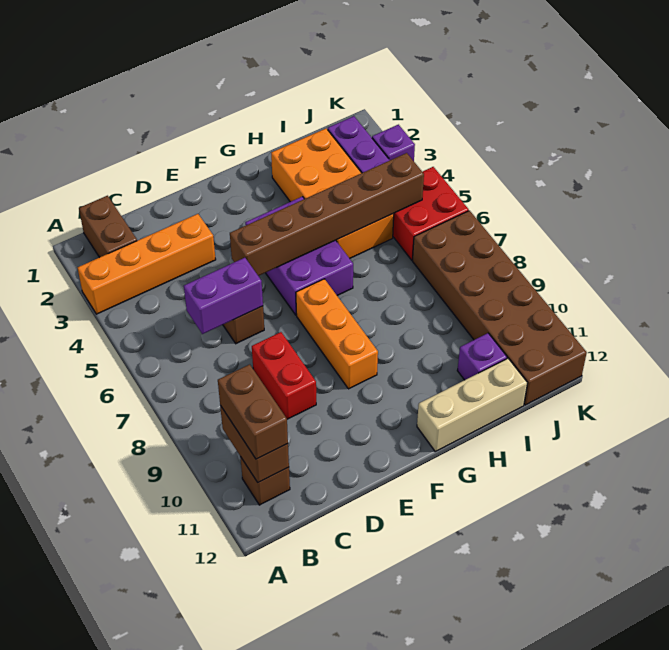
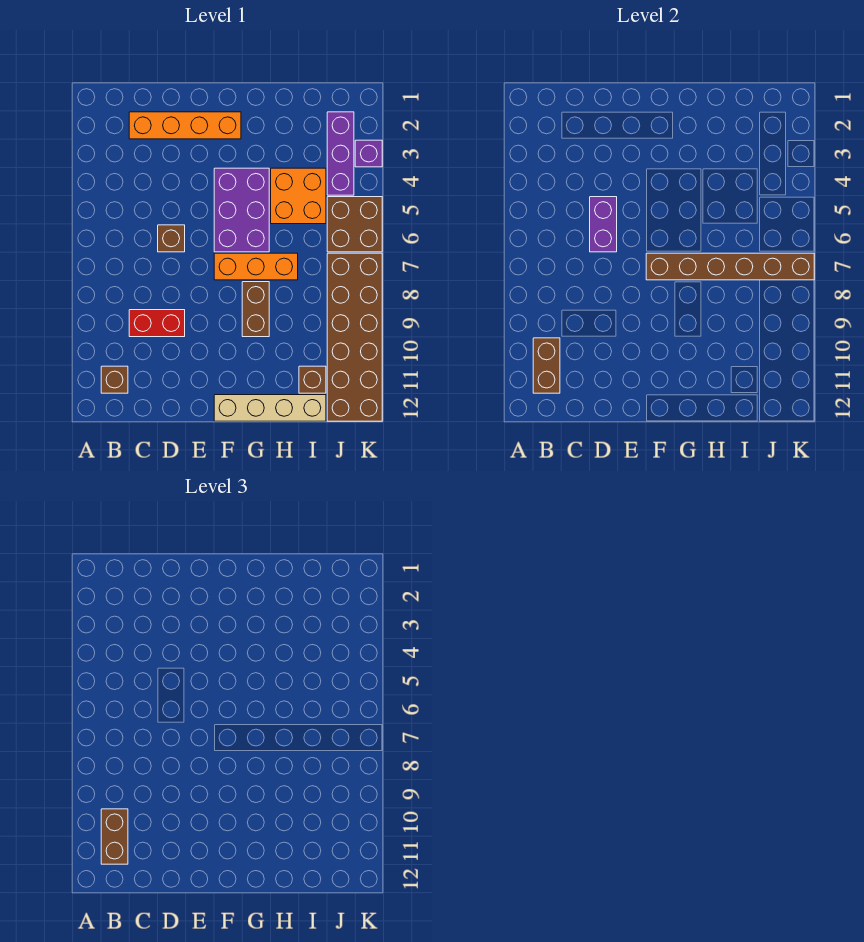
orange brick A3:D3 level 1 -> orange brick C2:F2 level 1
brown brick B1:B2 level 1 -> brown brick G8:G9 level 1
purple brick C6:D6 level 2 -> purple brick D5:D6 level 2
red brick D8:D9 level 1 -> red brick C9:D9 level 1
brown brick E5:J5 level 2 -> brown brick F7:K7 level 2
orange brick F7:F9 level 1 -> orange brick F7:H7 level 1
tan brick G12:I12 level 1 -> tan brick F12:I12 level 1
orange brick H2:I5 level 1 -> orange brick H4:I5 level 1
purple brick I11 level 1 -> brown brick I11 level 1
red brick J5:K6 level 1 -> brown brick J5:K6 level 1

